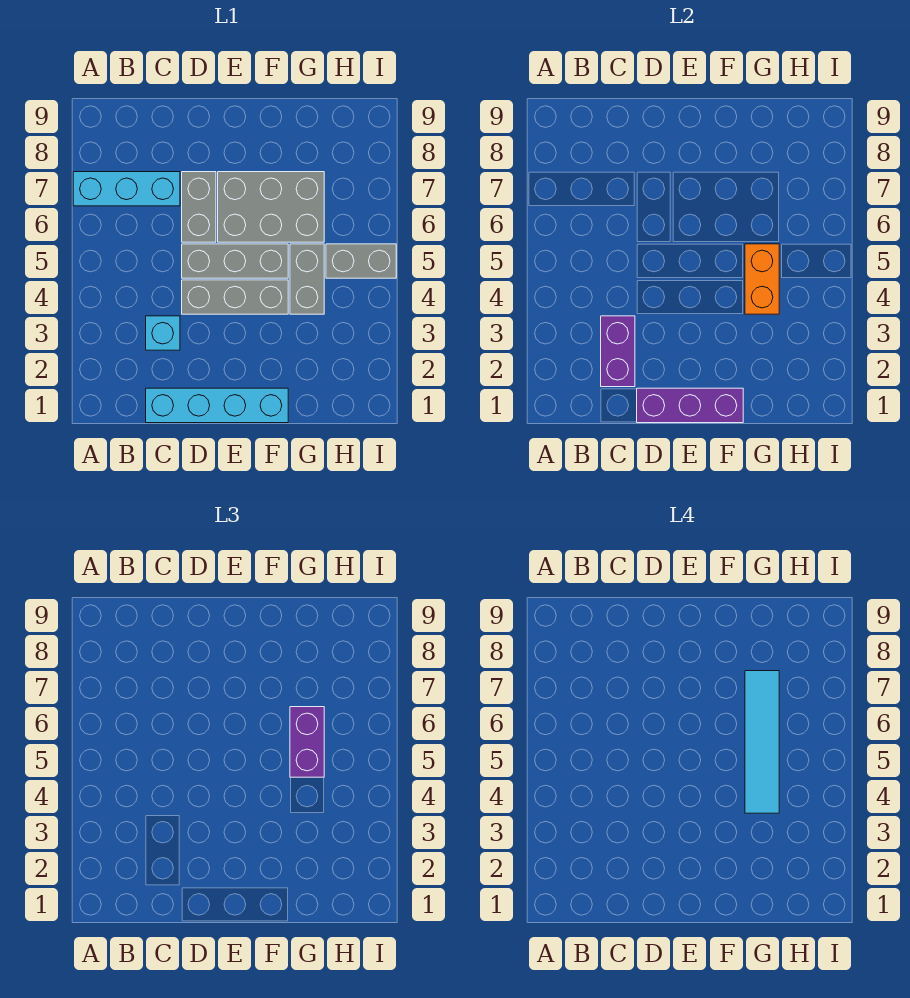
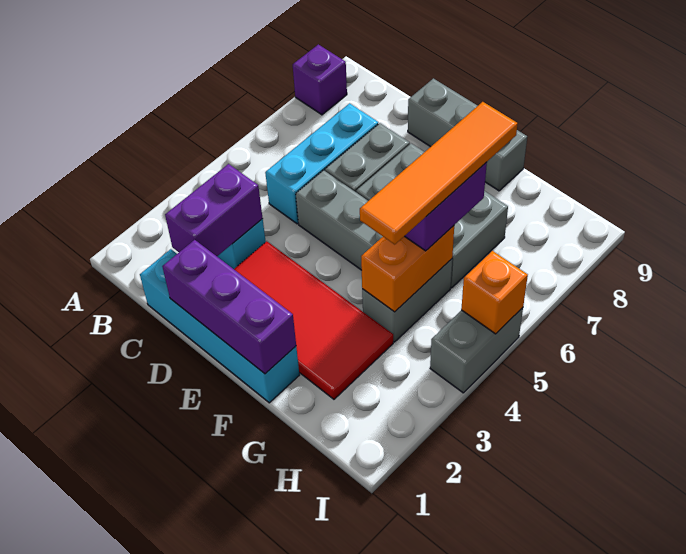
cyan brick A7:C7 level 1 -> cyan brick C5:C7 level 1
none -> purple brick A8 level 1
none -> red tile D2:G3 level 1
grey brick D4:F4 level 1 -> grey brick D9:F9 level 1
cyan tile G4:G7 level 4 -> orange tile G4:G7 level 4
grey brick H5:I5 level 1 -> grey brick I4:I5 level 1
none -> orange brick I5 level 2

